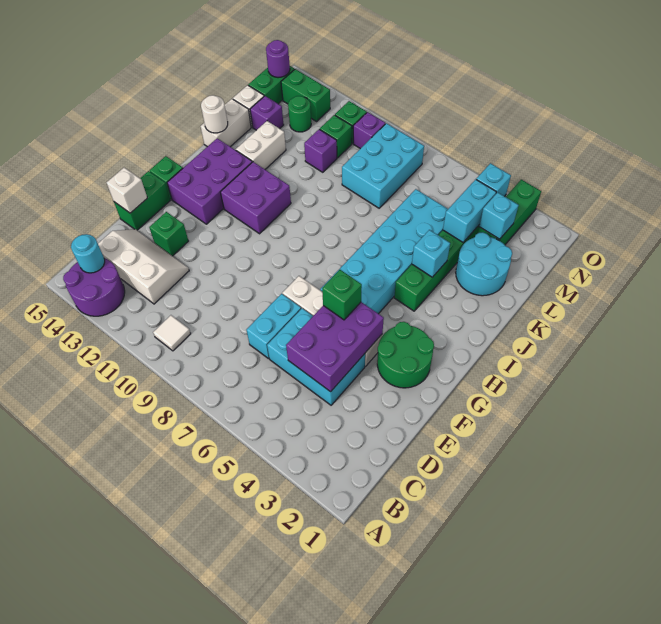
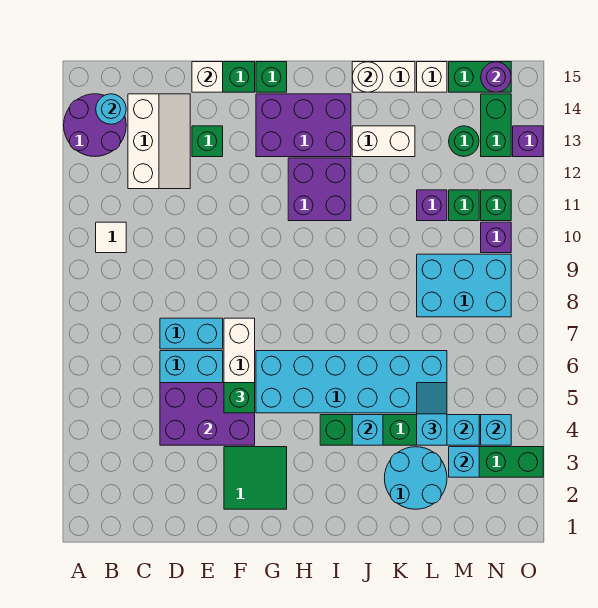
green round brick F2:G3 level 1 -> green tile F2:G3 level 1
none -> cyan slope L4:L5 level 3 top 4
purple brick L14 level 1 -> purple brick O13 level 1

